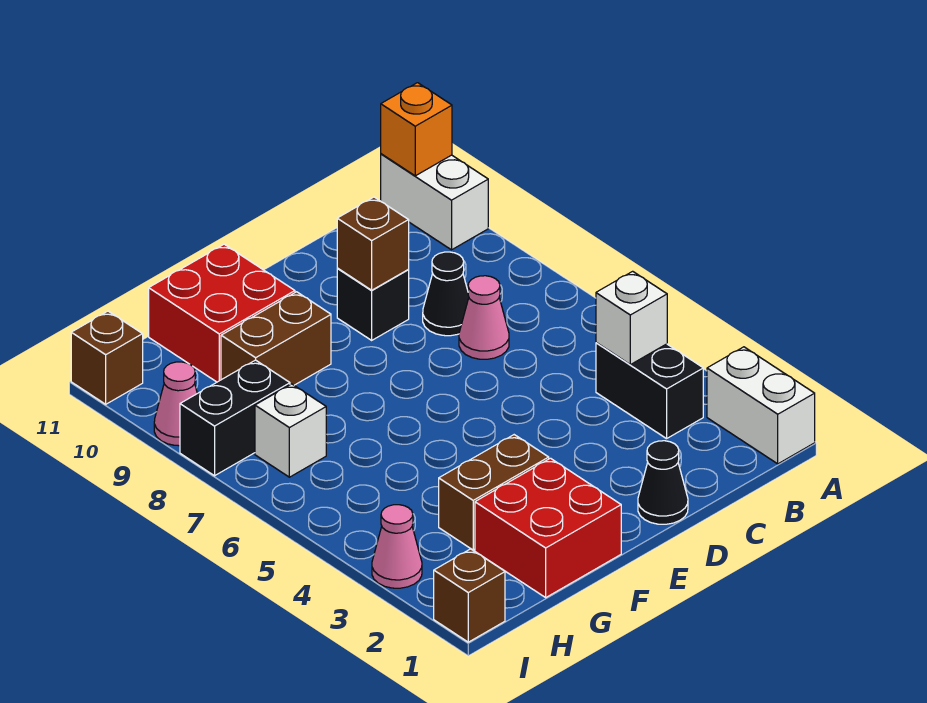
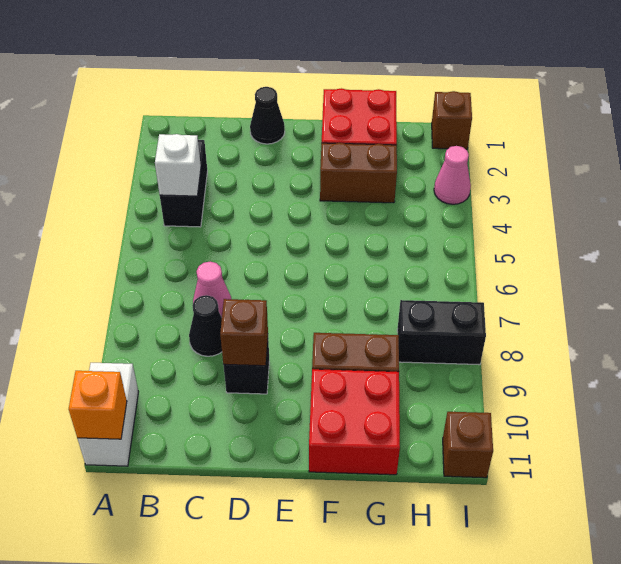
white brick A1:A2 level 1 -> none
white brick H7 level 1 -> none
pink cone I9 level 1 -> none

